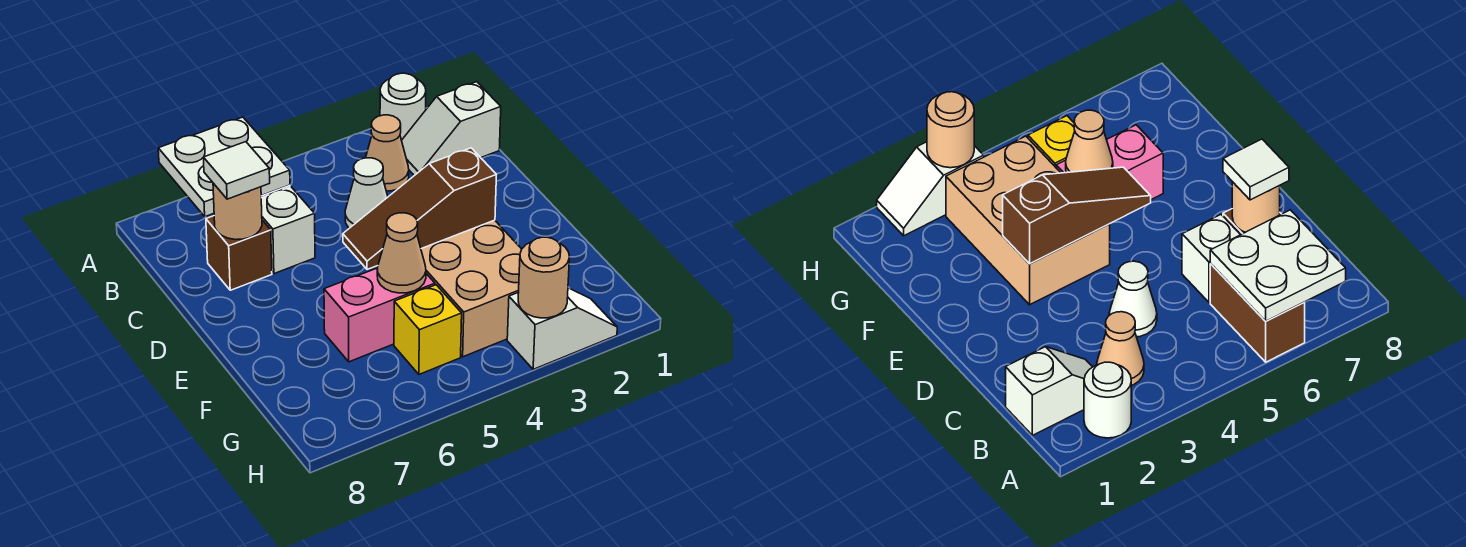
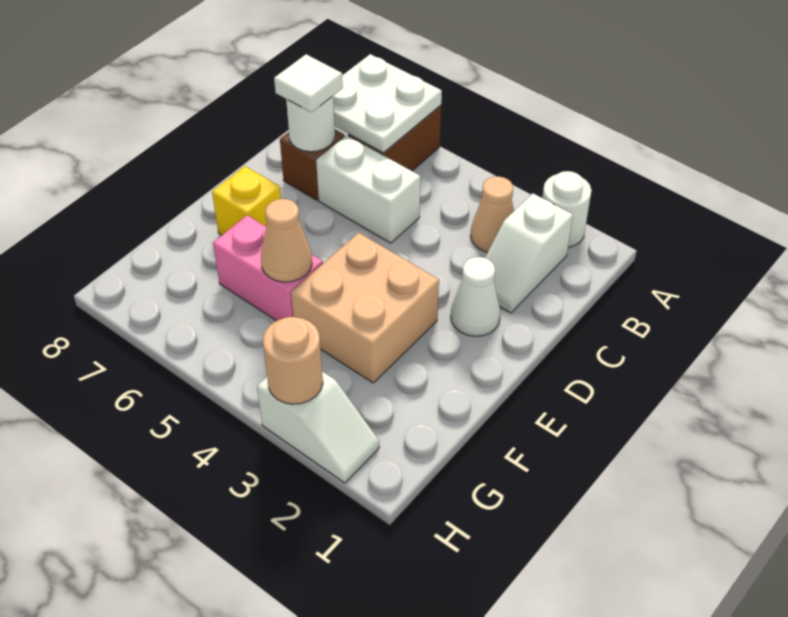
white slope B1:B2 level 1 top 1 -> white slope B2:C2 level 1 top B
white cone C4 level 1 -> white cone D2 level 1
white brick C6 level 1 -> white brick C5:C6 level 1
tan round brick C7 level 2 -> white round brick C7 level 2
tan brick E3:G4 level 1 -> tan brick E3:F4 level 1
brown slope E3:E5 level 2 top 3 -> none
yellow brick G5 level 1 -> yellow brick E7 level 1

